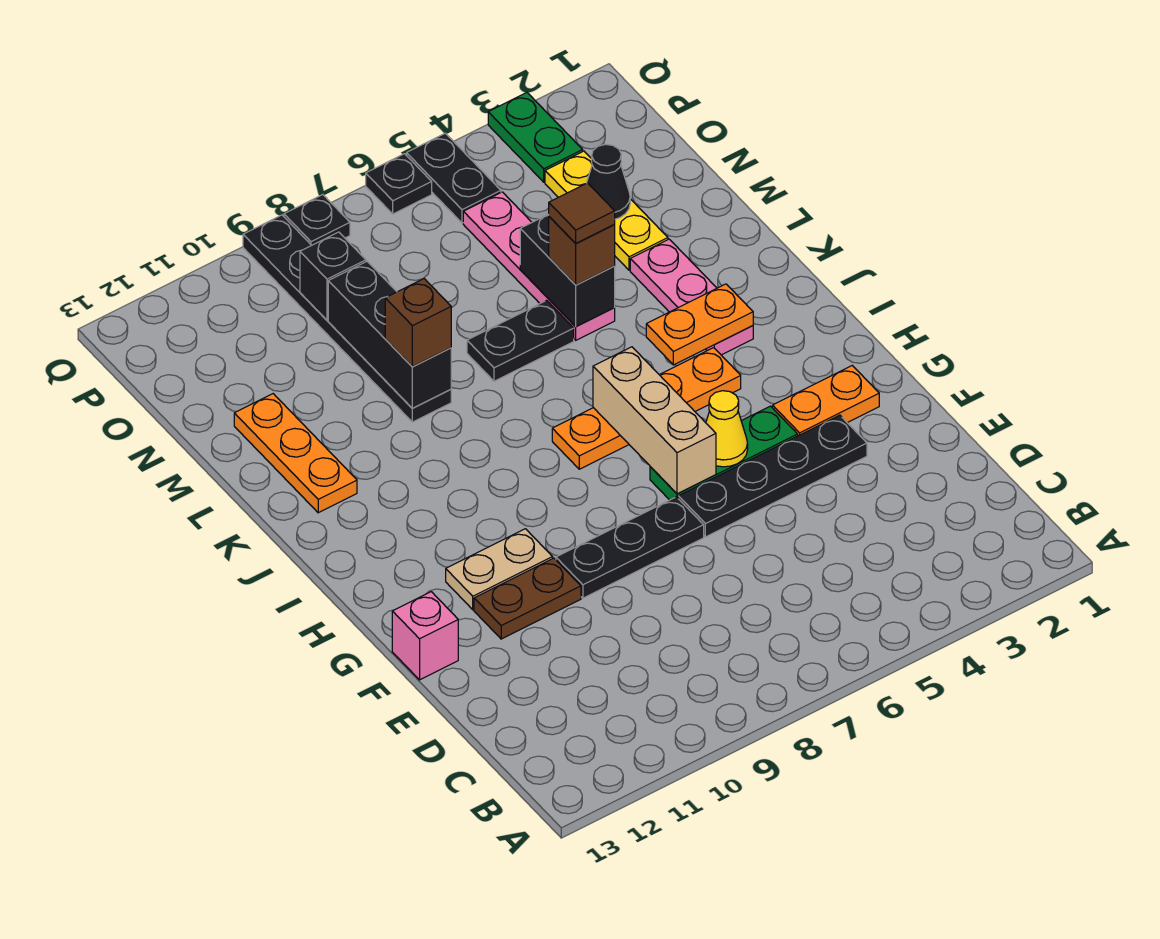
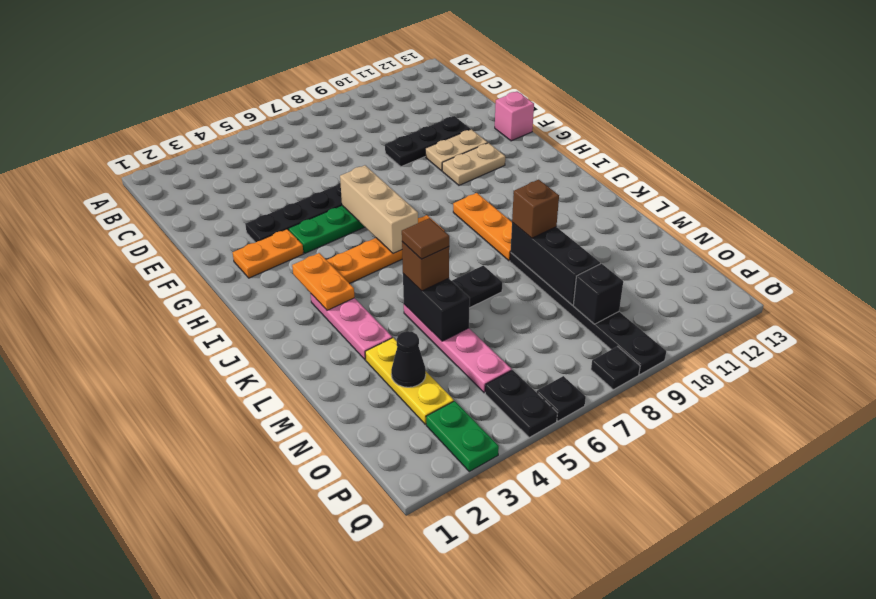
black plate F7:F9 level 1 -> black plate E9:E11 level 1
brown plate F10:F11 level 1 -> tan plate F10:F11 level 1
yellow cone G5 level 2 -> none
orange plate J3:J4 level 2 -> orange plate I3:J3 level 2
orange plate K12:M12 level 1 -> orange plate I9:K9 level 1

